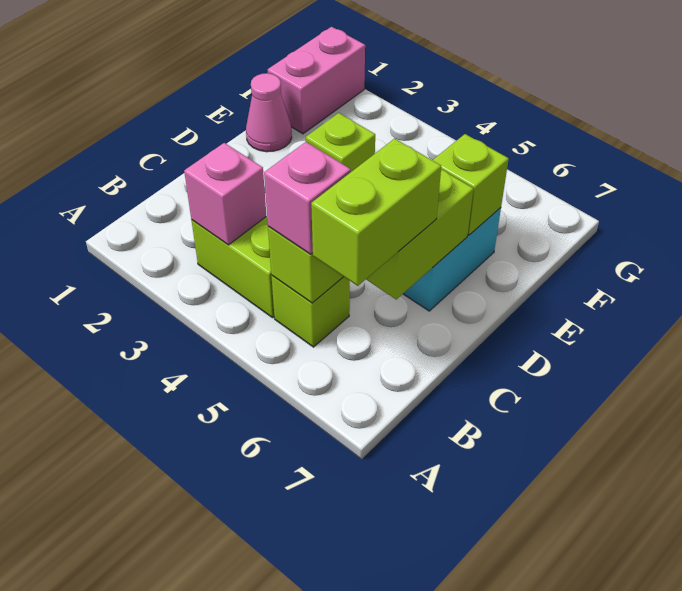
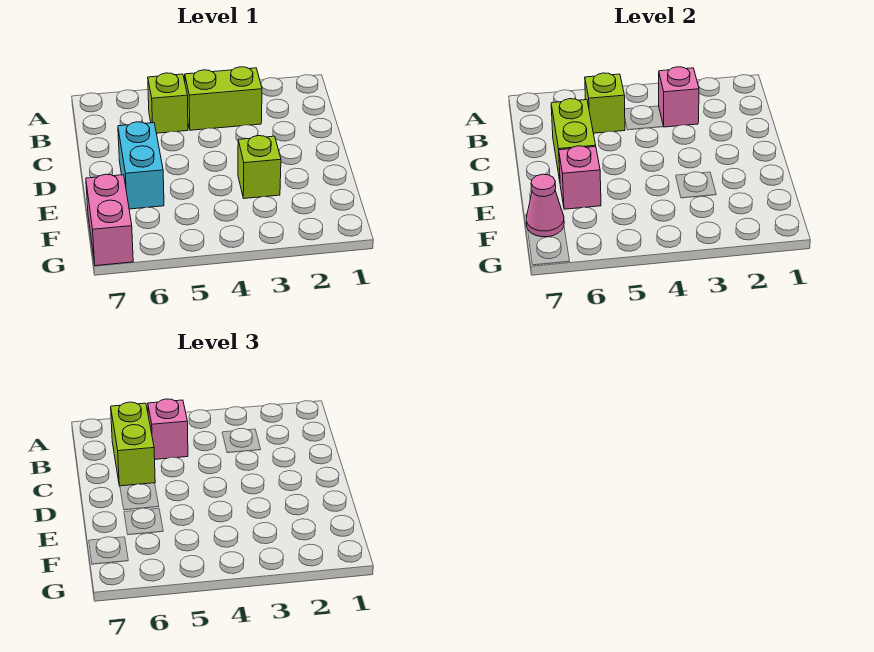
pink cone E1 level 1 -> pink cone F7 level 2
lime brick E6 level 2 -> pink brick E6 level 2
pink brick F1:G1 level 1 -> pink brick F7:G7 level 1

